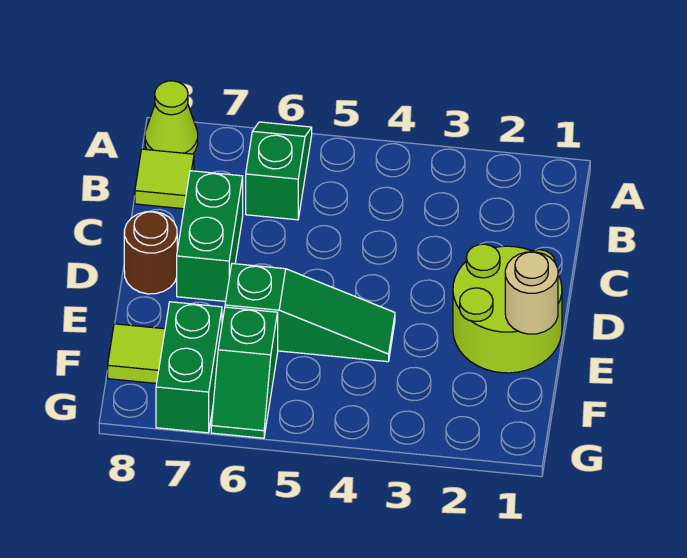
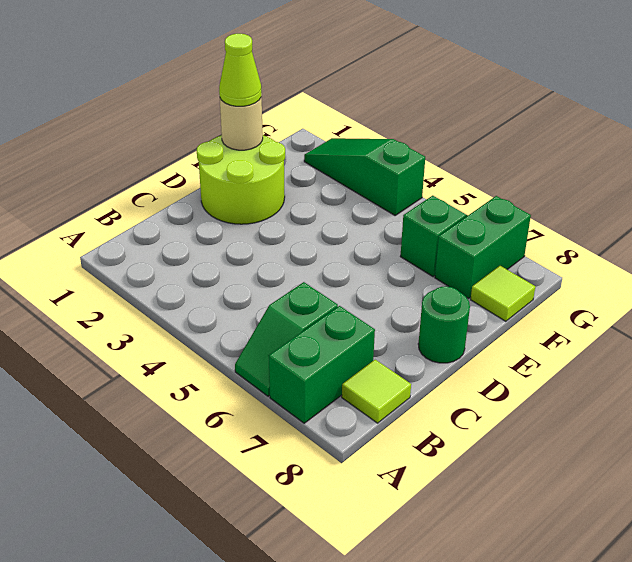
lime cone A8 level 1 -> lime cone E1 level 3
green brick C7:D7 level 1 -> green brick A7:B7 level 1
brown round brick D8 level 1 -> green round brick D8 level 1
green slope E4:E6 level 1 top 6 -> green slope G2:G4 level 1 top 4

